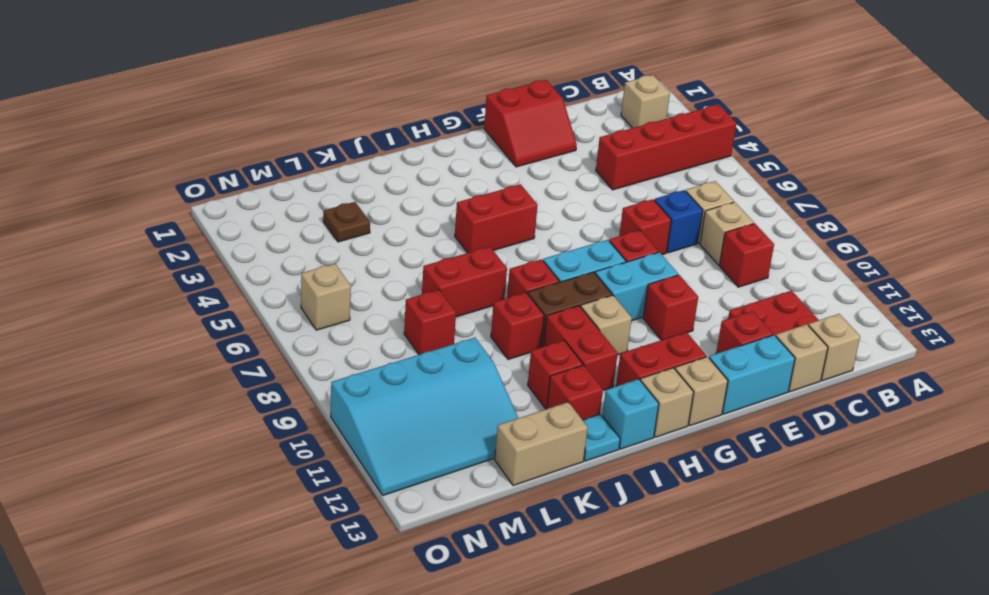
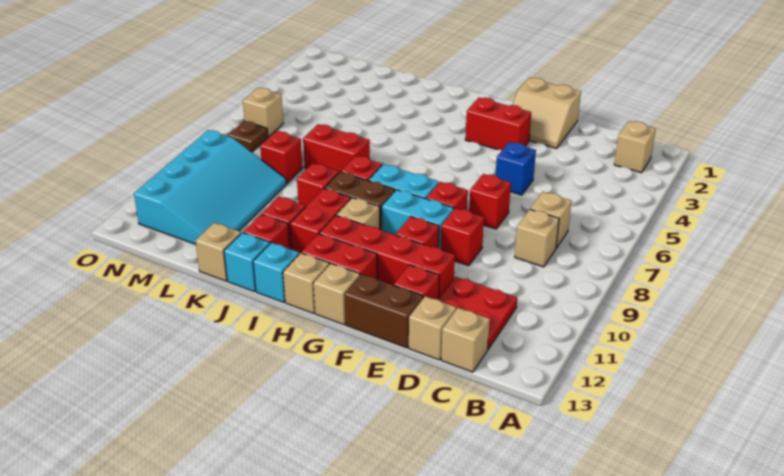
red brick A4:D4 level 1 -> red brick E11:H11 level 1
red brick C9 level 1 -> red brick E9 level 1
blue brick D7 level 1 -> blue brick E5 level 1
red slope E1:F2 level 1 top 1 -> tan slope E1:F2 level 1 top 1
cyan brick E13:F13 level 1 -> brown brick E13:F13 level 1
red brick H5:I5 level 1 -> red brick F3:G3 level 1
cyan plate J13 level 1 -> cyan brick J13 level 1
tan brick K13:L13 level 1 -> tan brick K13 level 1
brown plate L3 level 1 -> brown plate N7 level 1
cyan slope L10:O12 level 1 top 10 -> cyan slope L9:N12 level 1 top N

